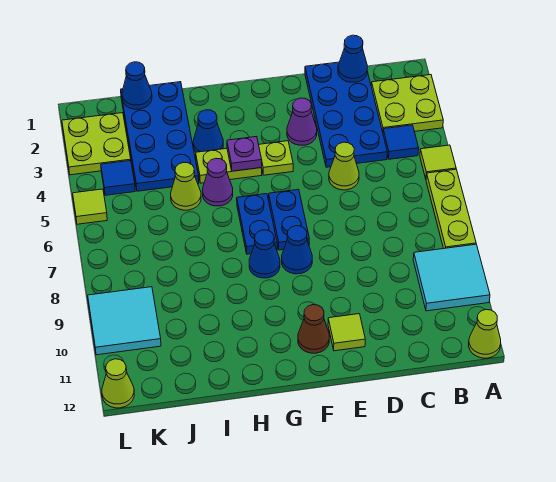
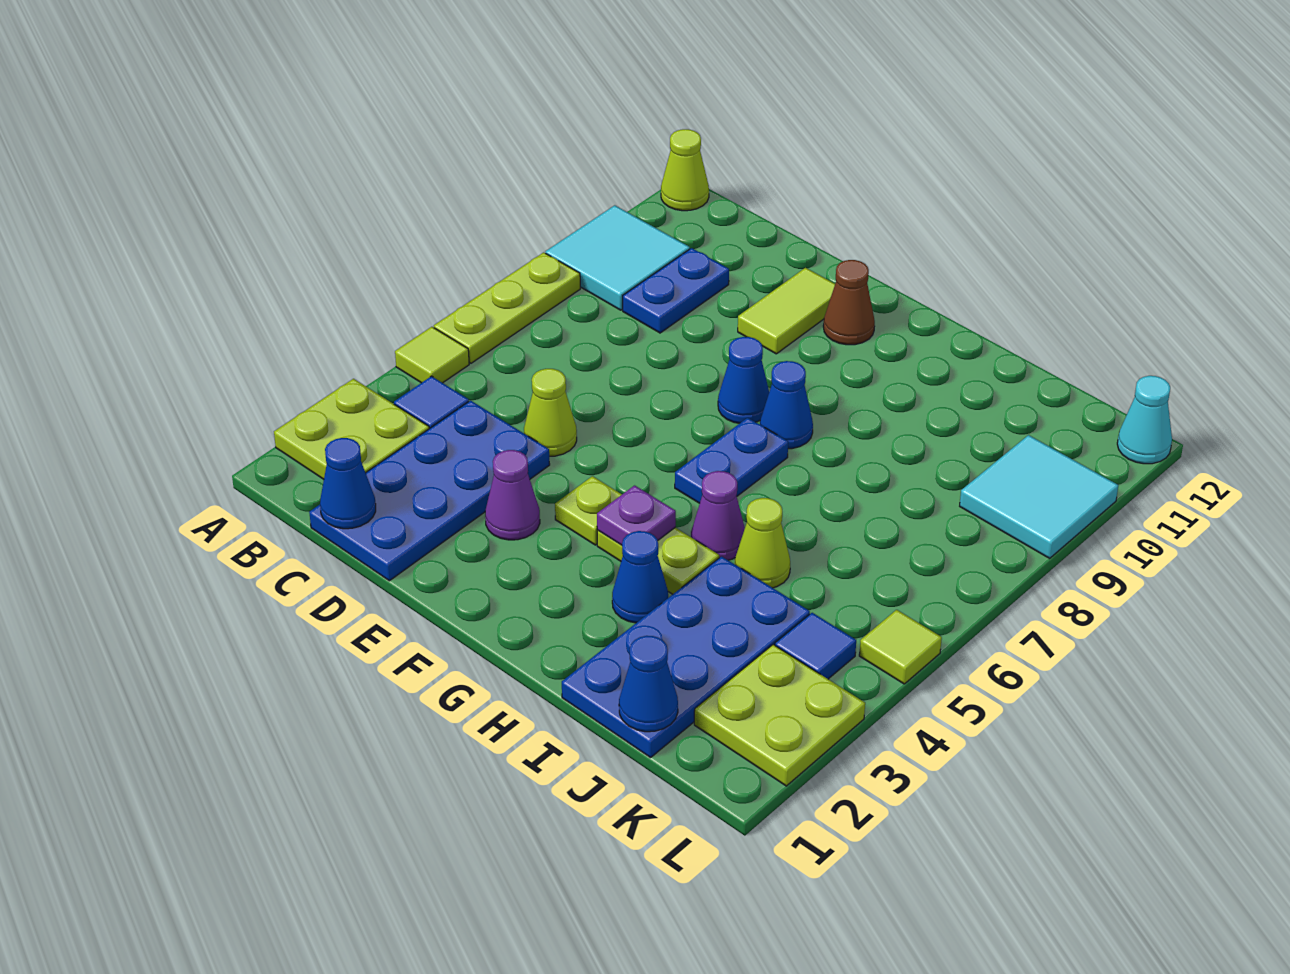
lime tile E11 level 1 -> lime tile E10:E11 level 1
blue plate F6:F7 level 1 -> blue plate C9:C10 level 1
lime cone L12 level 1 -> cyan cone L12 level 1

